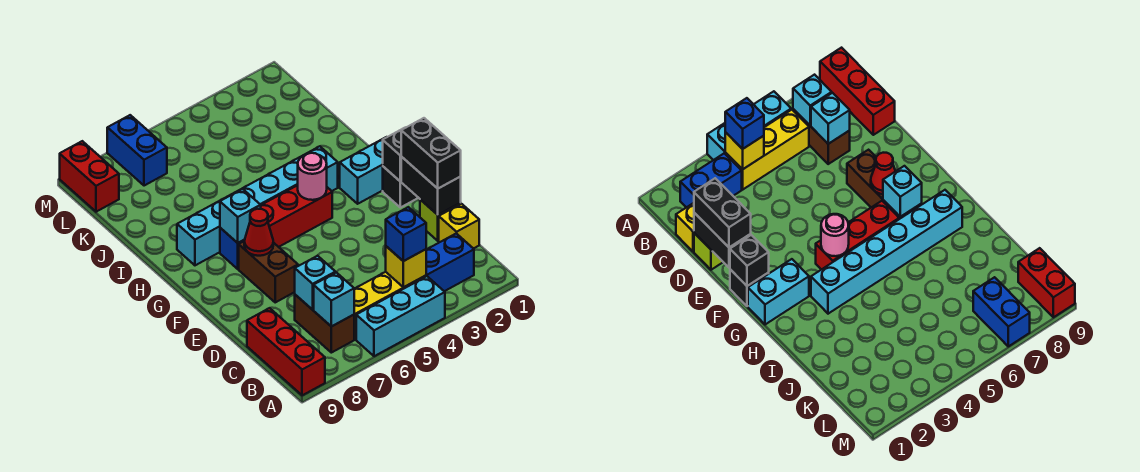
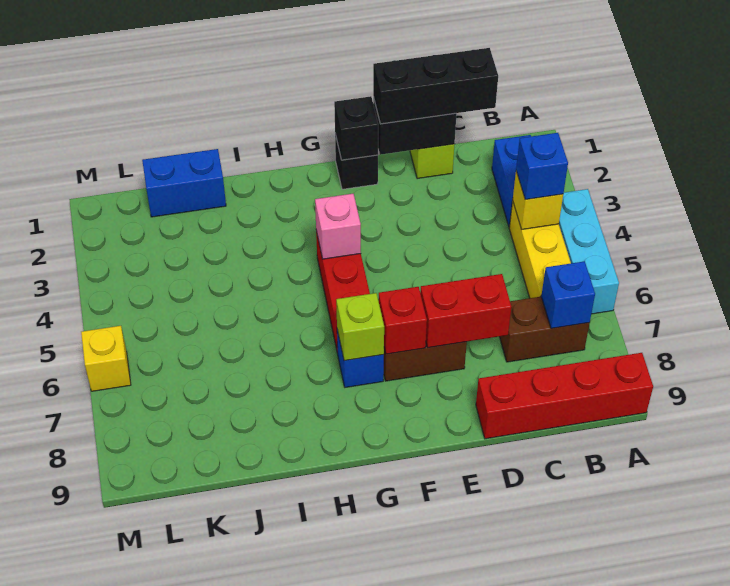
red brick A9:C9 level 1 -> red brick A9:D9 level 1
cyan brick B7 level 2 -> blue brick B7 level 2
yellow brick C1 level 1 -> yellow brick M6 level 1
cyan brick C7 level 2 -> none
black brick D1:E1 level 3 -> black brick C1:E1 level 3
red cone F7 level 2 -> red brick F7 level 2
cyan brick G1:G2 level 1 -> none
pink round brick G4 level 2 -> pink brick G4 level 2
cyan brick G7 level 2 -> lime brick G7 level 2
cyan brick H3:H8 level 1 -> none
blue brick L7:M7 level 1 -> blue brick J1:K1 level 1
red brick L9:M9 level 1 -> red brick D7:E7 level 2

